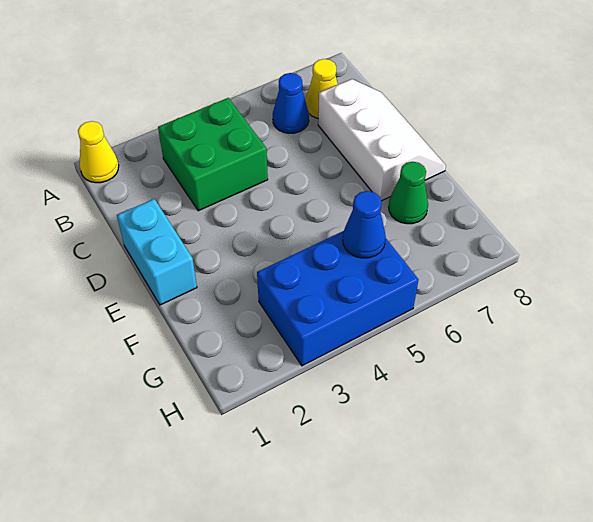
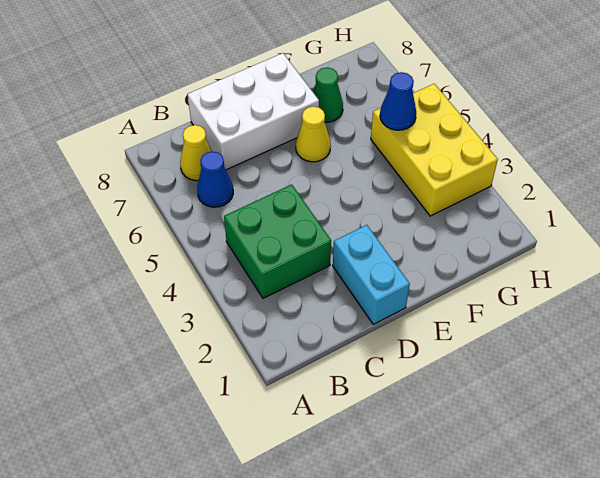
yellow cone A1 level 1 -> yellow cone E6 level 1
white slope C7:E8 level 1 top 7 -> white brick C7:E8 level 1
cyan brick D1:E1 level 1 -> cyan brick D1:D2 level 1
blue brick G3:H5 level 1 -> yellow brick G3:H5 level 1

